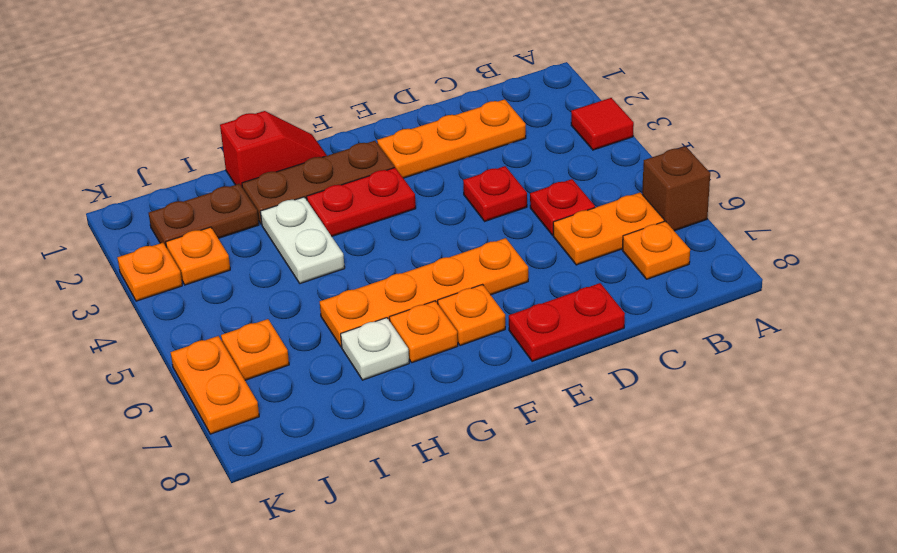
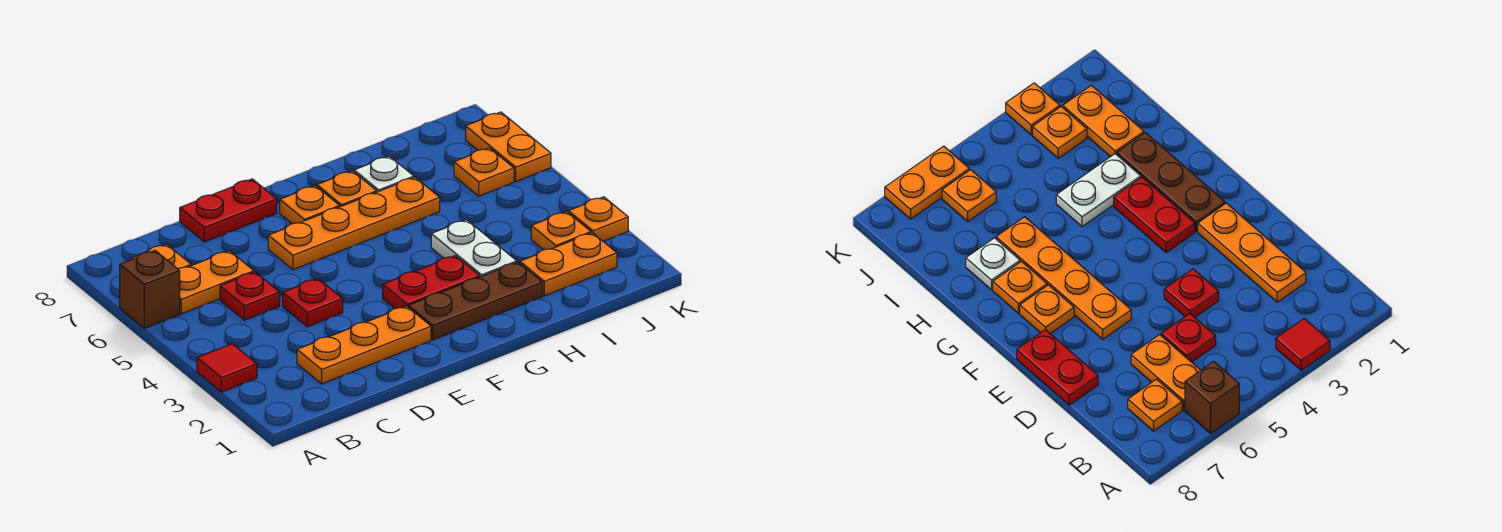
red slope G1:H1 level 1 top H -> none
brown plate I2:J2 level 1 -> orange plate I2:J2 level 1

